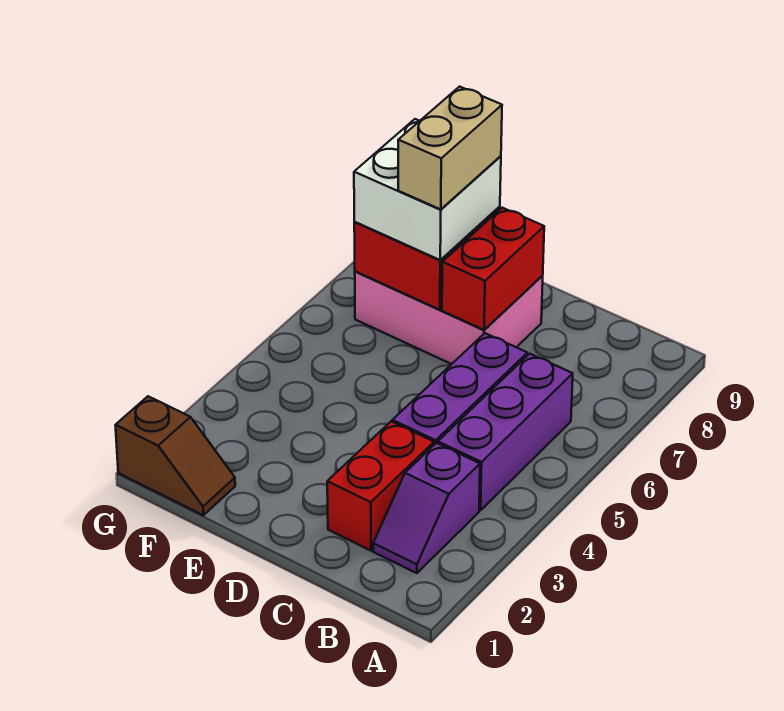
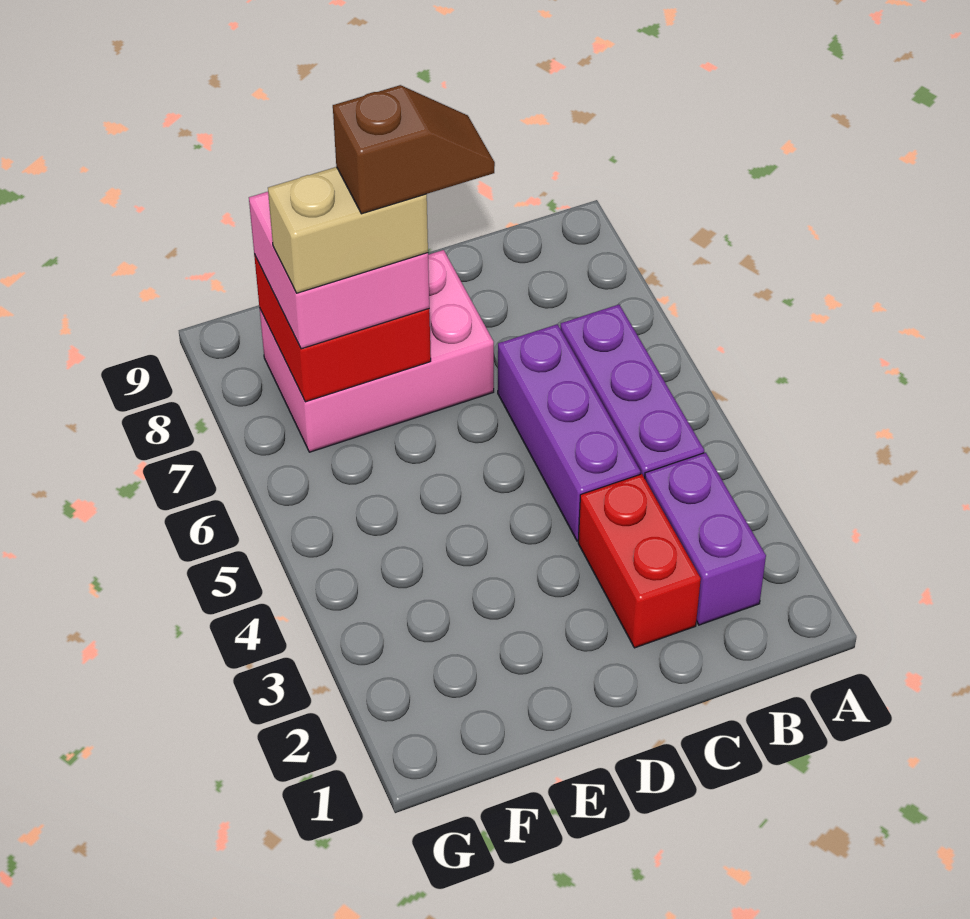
purple slope B2:B3 level 1 top 3 -> purple brick B2:B3 level 1
red brick D7:D8 level 2 -> none
white brick E7:F8 level 3 -> pink brick E7:F8 level 3
tan brick E7:E8 level 4 -> tan brick E7:F7 level 4
brown slope F1:G1 level 1 top G -> brown slope D7:E7 level 5 top E

